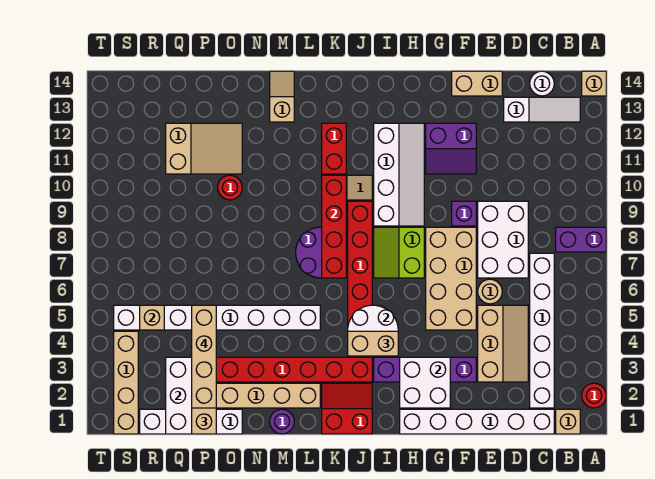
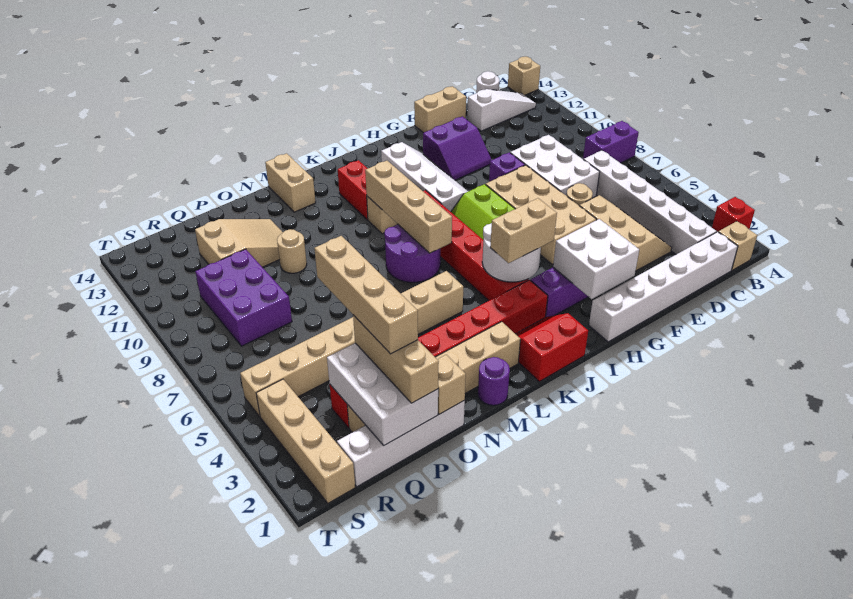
red round brick A2 level 1 -> red brick A2 level 1
red brick K7:K10 level 2 -> tan brick K7:K10 level 2
white brick L5:S5 level 1 -> tan brick L5:S5 level 1
tan slope M13:M14 level 1 top 13 -> tan brick M13:M14 level 1
red round brick O10 level 1 -> tan round brick O10 level 1
none -> purple brick Q8:R10 level 1
tan brick R5 level 2 -> tan brick O1 level 2

